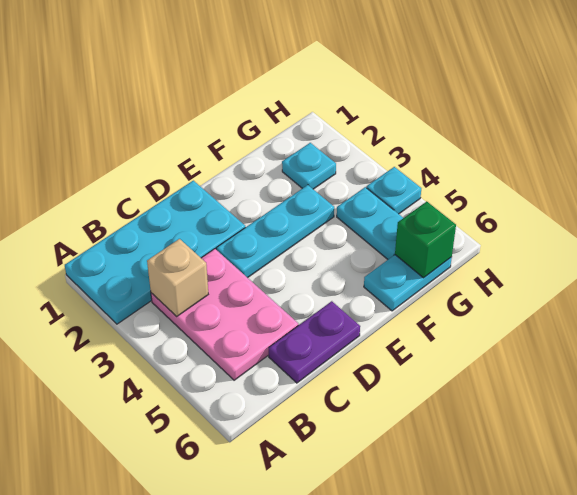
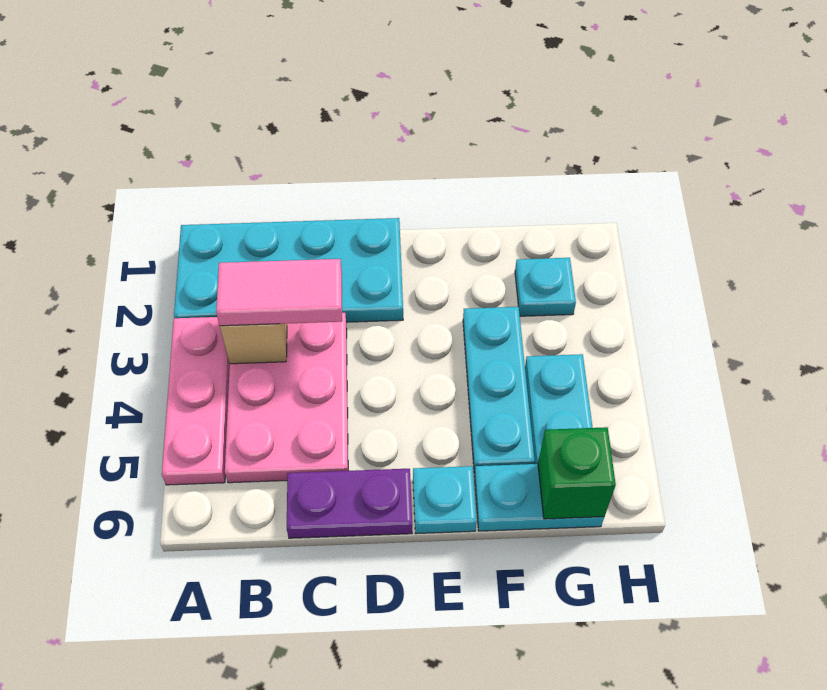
none -> pink plate A3:A5 level 1
none -> pink tile B3:C3 level 3
cyan plate D3:F3 level 1 -> cyan plate F3:F5 level 1
cyan plate H4 level 1 -> cyan plate E6 level 1

